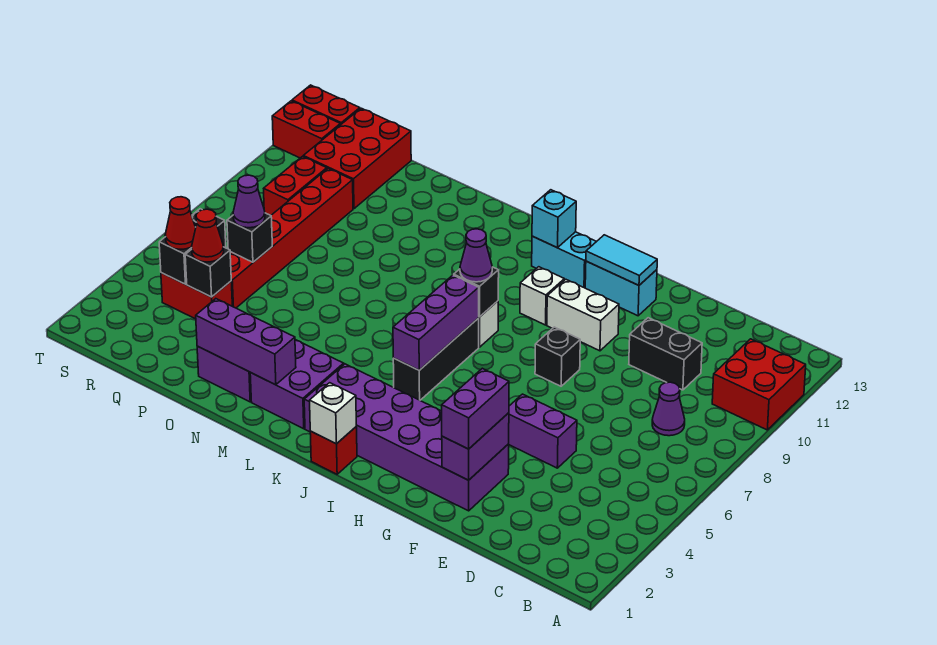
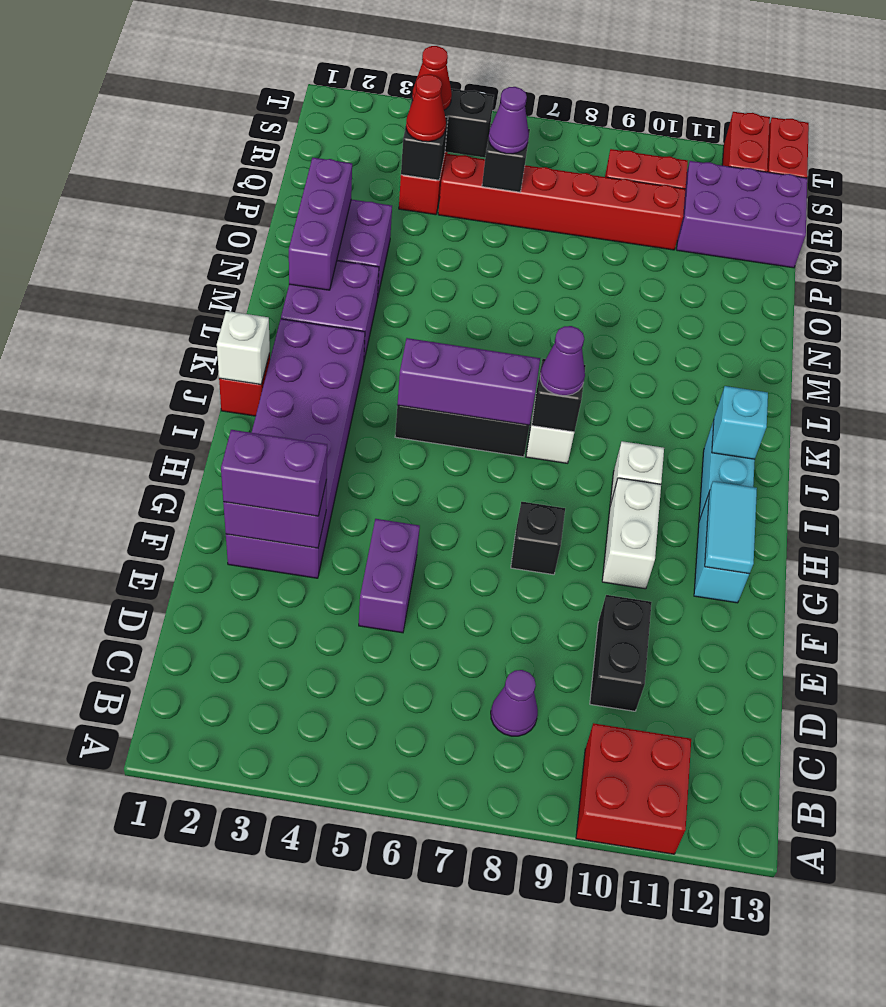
red brick Q11:R13 level 1 -> purple brick Q11:R13 level 1

